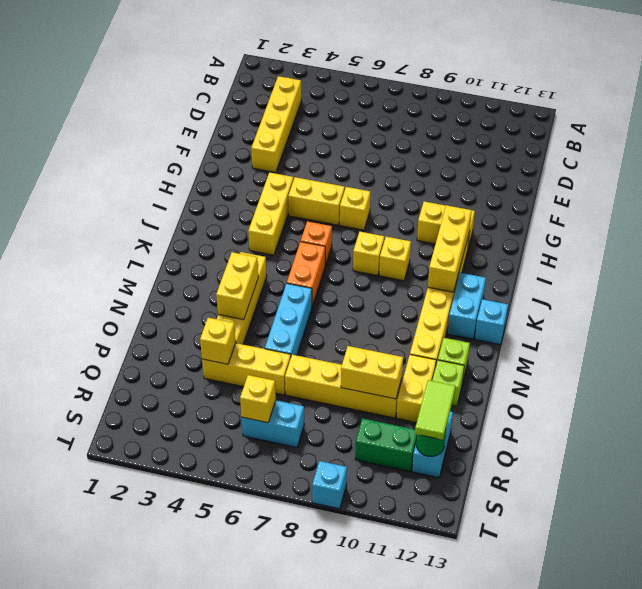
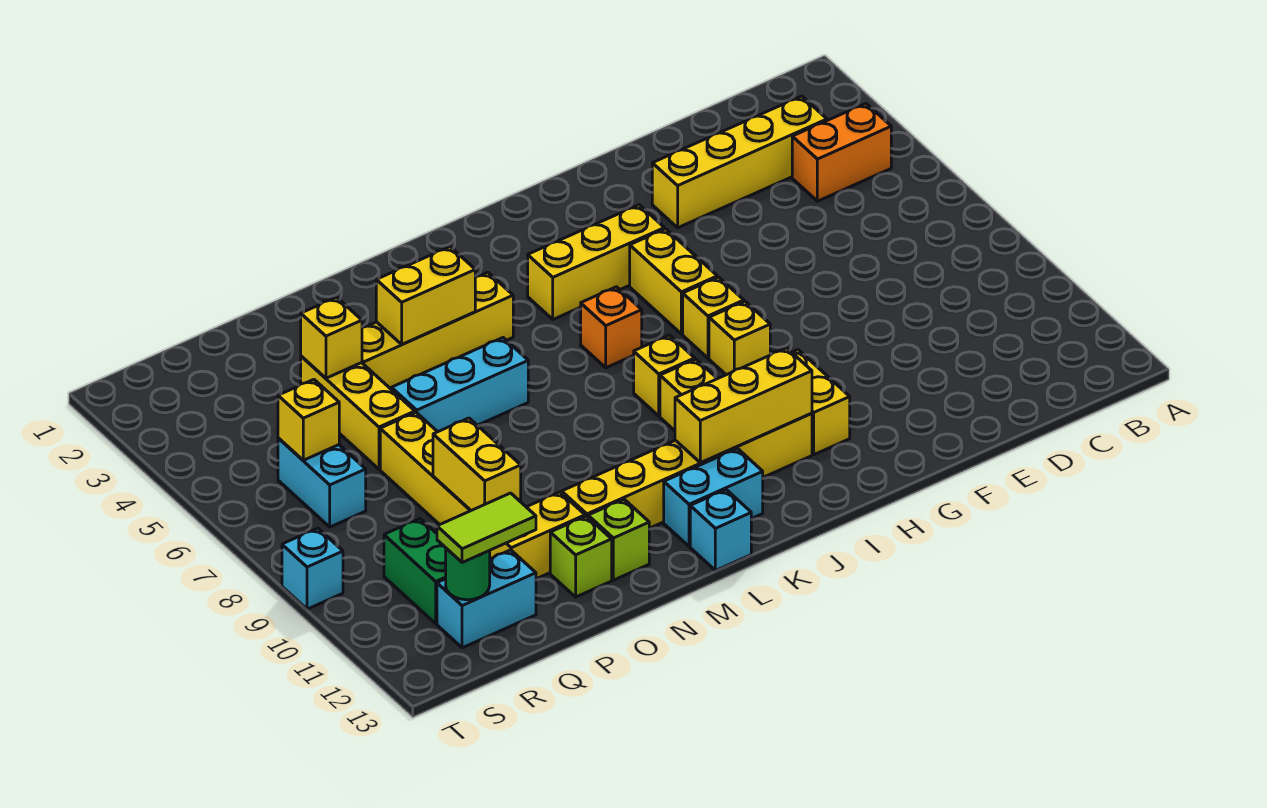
none -> yellow brick H8 level 1
orange brick K6:L6 level 1 -> orange brick B4:C4 level 1

